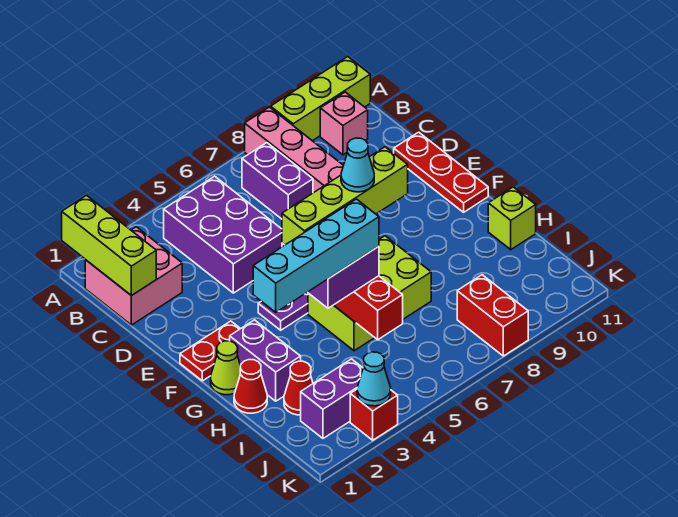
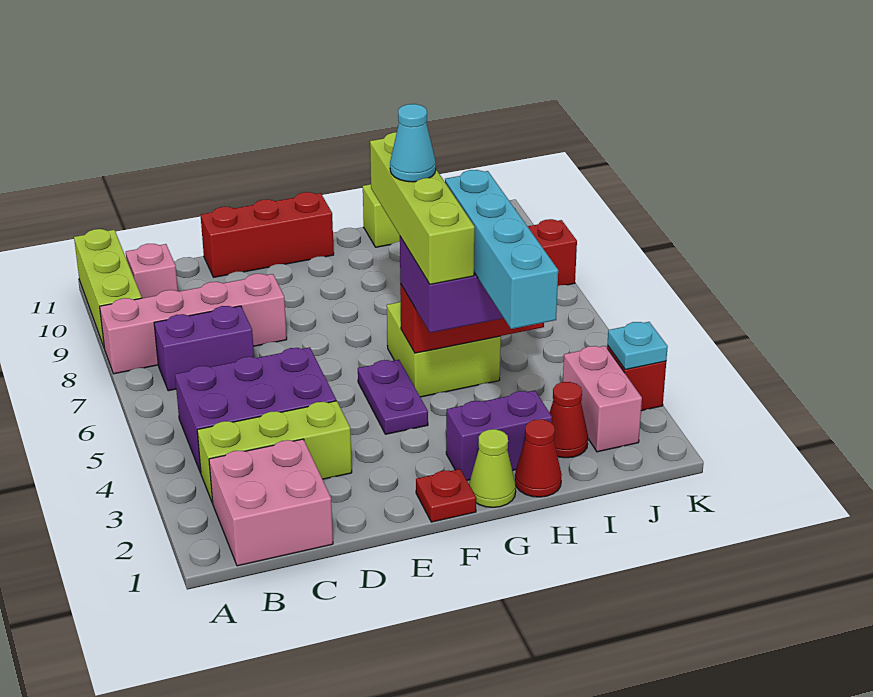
lime brick A1:C1 level 2 -> lime brick B3:D3 level 1
red plate D11:F11 level 1 -> red brick D11:F11 level 1
red plate F1:F2 level 1 -> red plate F1 level 1
lime brick G5:H7 level 1 -> lime brick G5:H6 level 1
purple brick J2:J3 level 1 -> pink brick J2:J3 level 1
cyan cone K3 level 2 -> cyan plate K3 level 2

